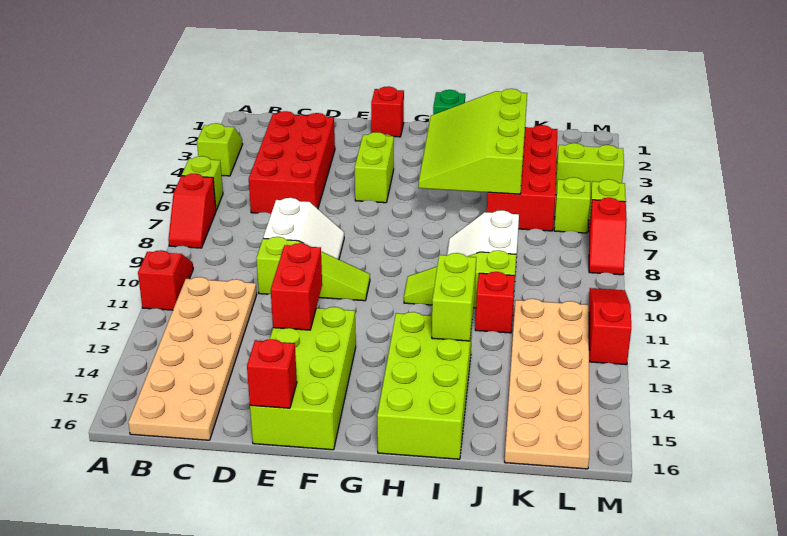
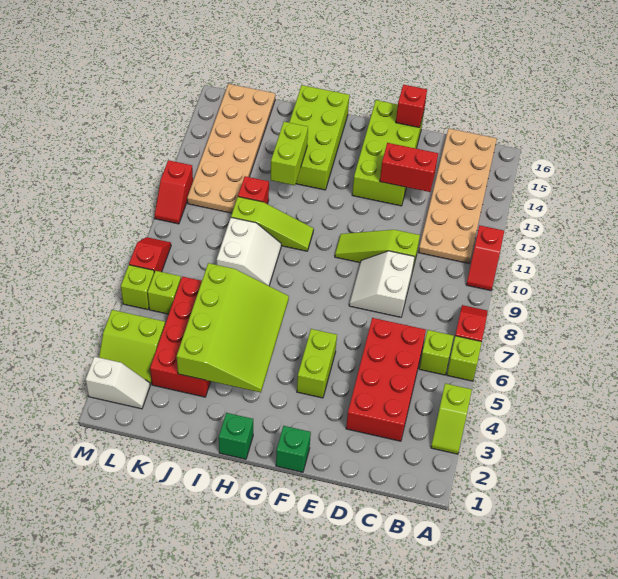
none -> lime brick B6 level 1
red brick E12:E13 level 2 -> red brick D13:E13 level 2
red brick F1 level 1 -> green brick F1 level 1
none -> white slope L2:M2 level 1 top M
red slope M10:M12 level 1 top 12 -> red slope M10:M11 level 1 top 11

